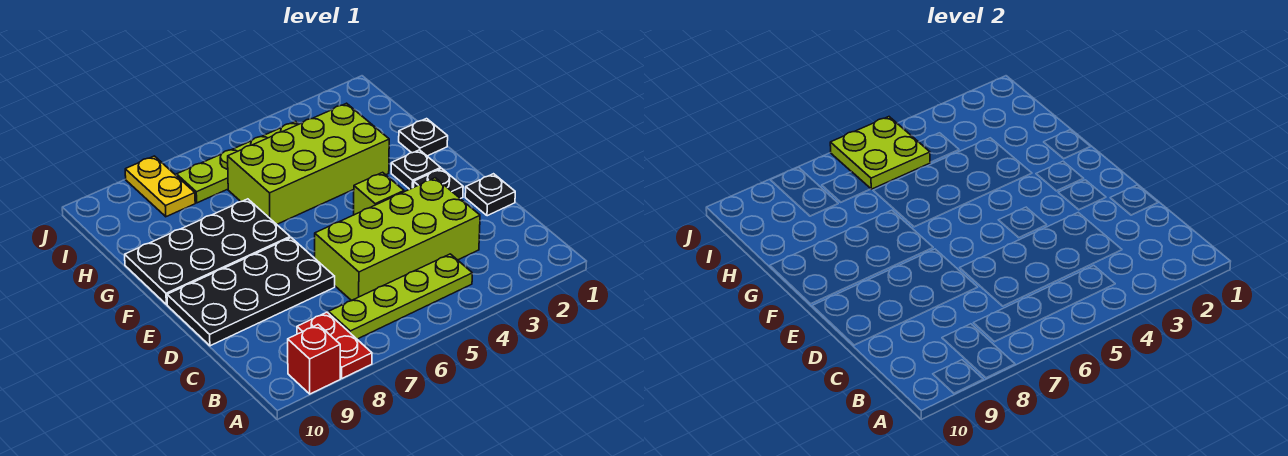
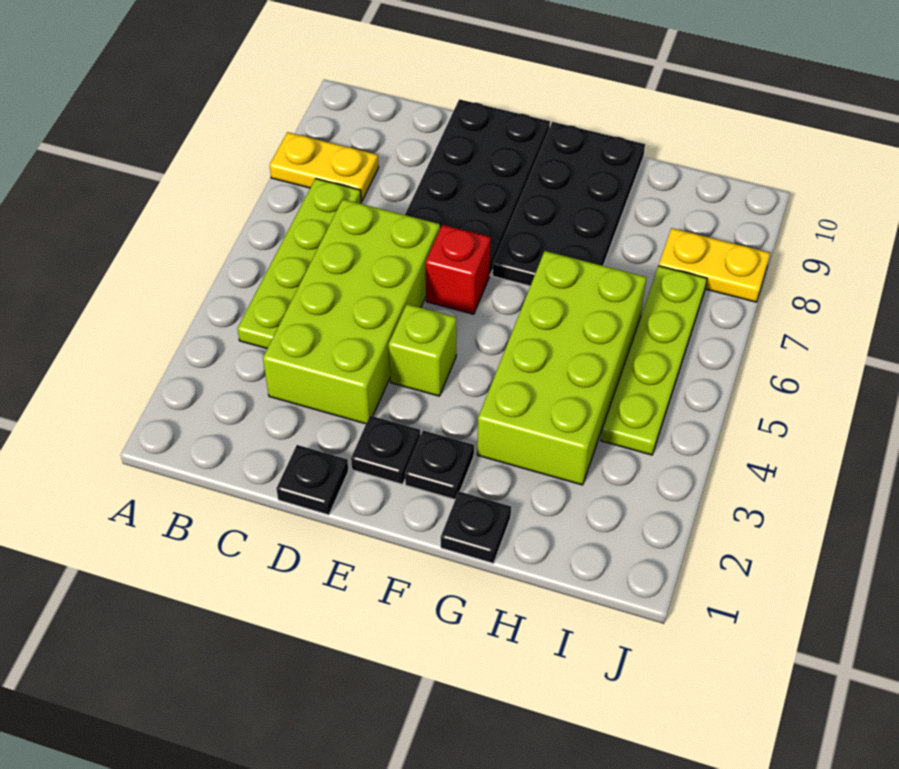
red plate A8:B8 level 1 -> yellow plate A8:B8 level 1
red brick A9 level 1 -> red brick E6 level 1
lime plate I5:J6 level 2 -> none

